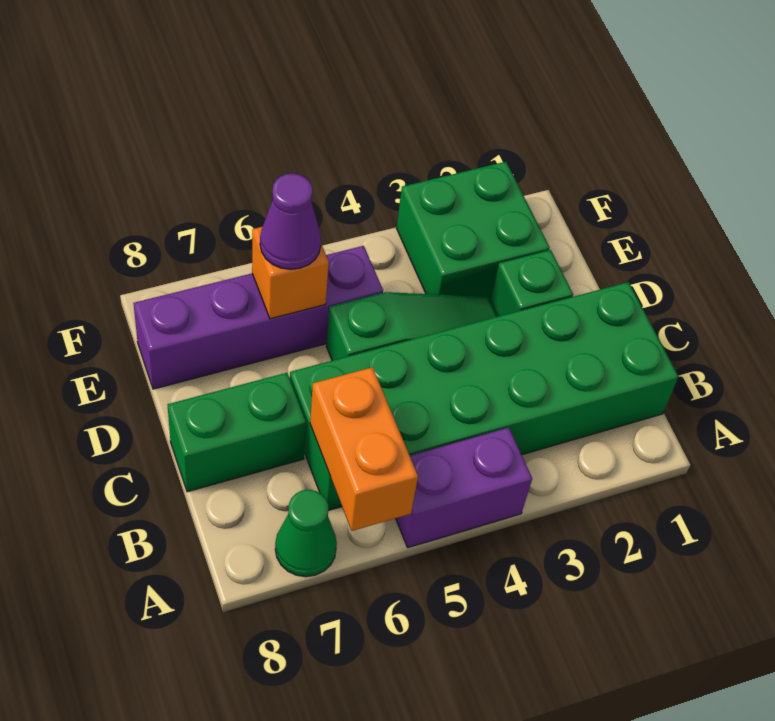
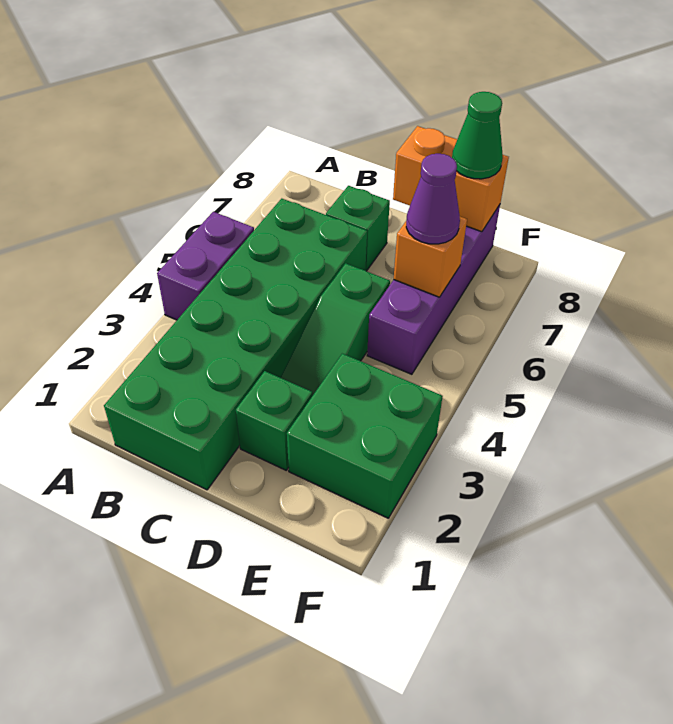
orange brick A6:B6 level 2 -> orange brick D8:E8 level 2
green cone A7 level 1 -> green cone E8 level 3
green brick C7:C8 level 1 -> green brick C7 level 1

